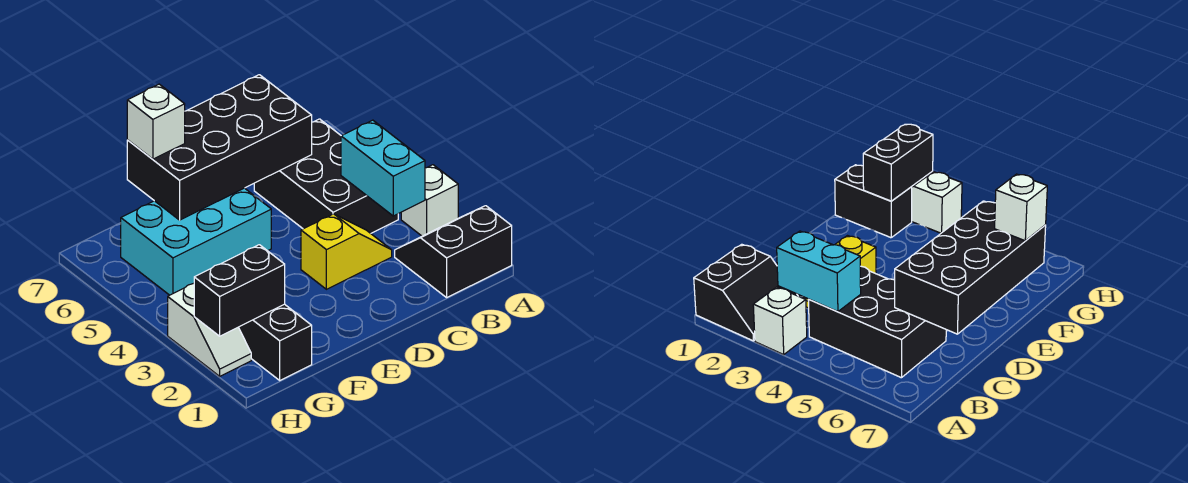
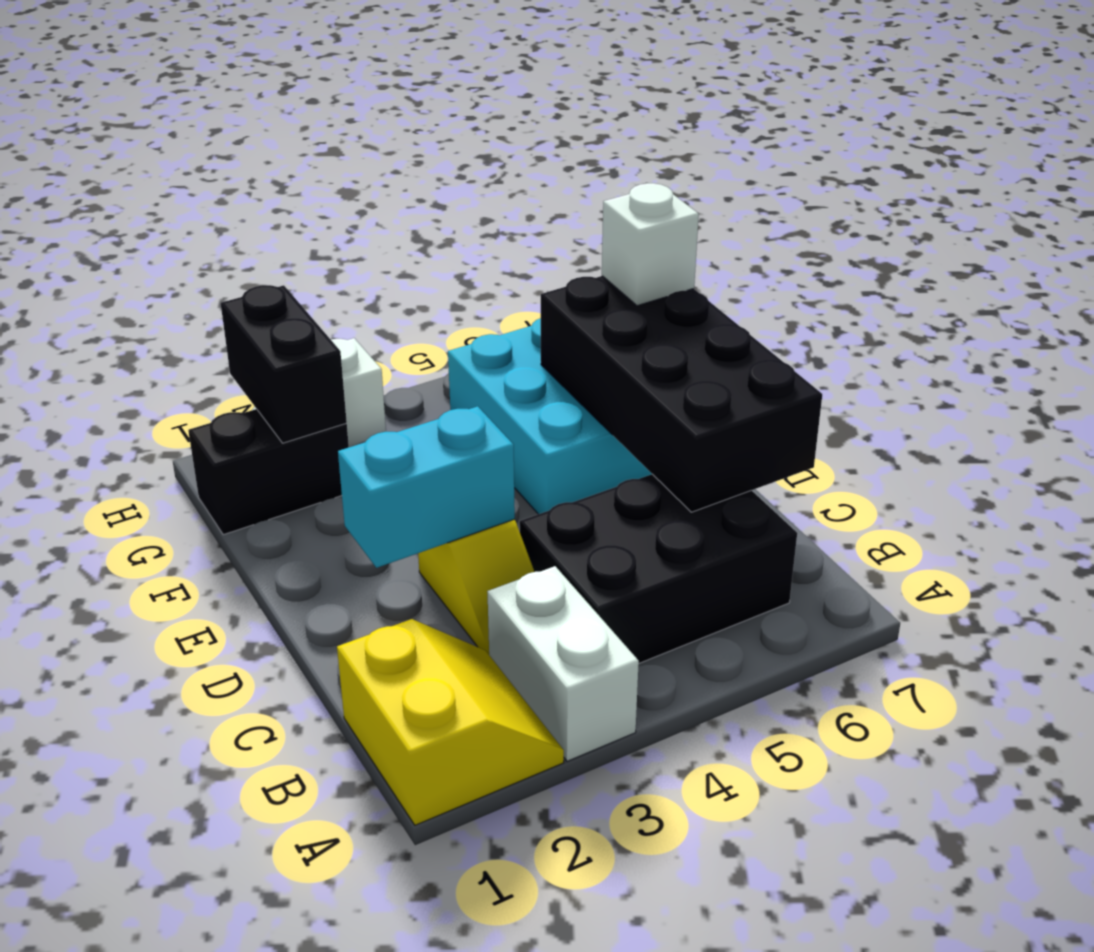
black slope A1:B2 level 1 top 1 -> yellow slope A1:B2 level 1 top 1
white brick A3 level 1 -> white brick A3:B3 level 1
cyan brick B3:B4 level 2 -> cyan brick D2:D3 level 2

